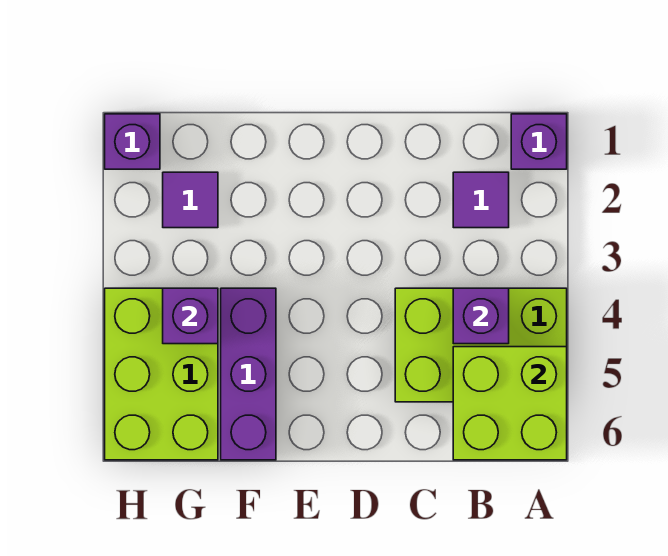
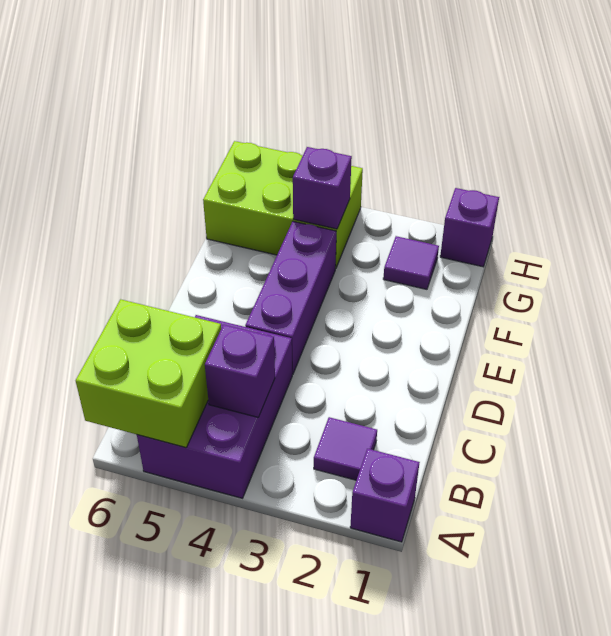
lime brick A4:C5 level 1 -> purple brick A4:C5 level 1
purple brick F4:F6 level 1 -> purple brick D4:F4 level 1

